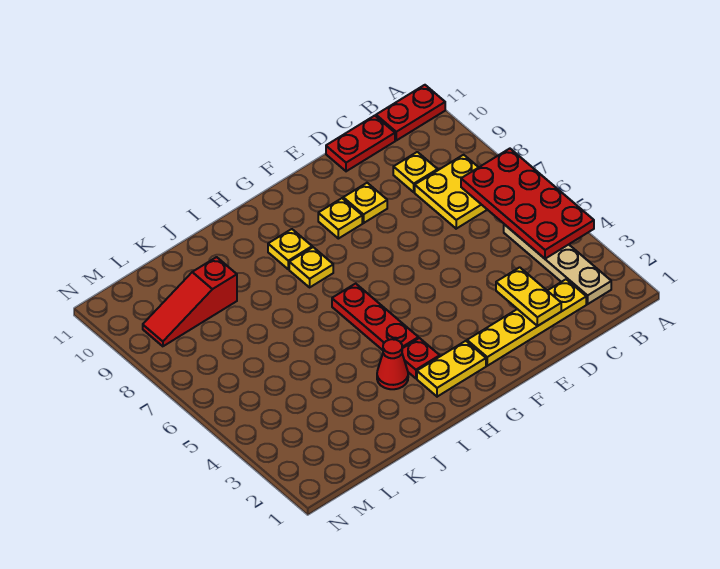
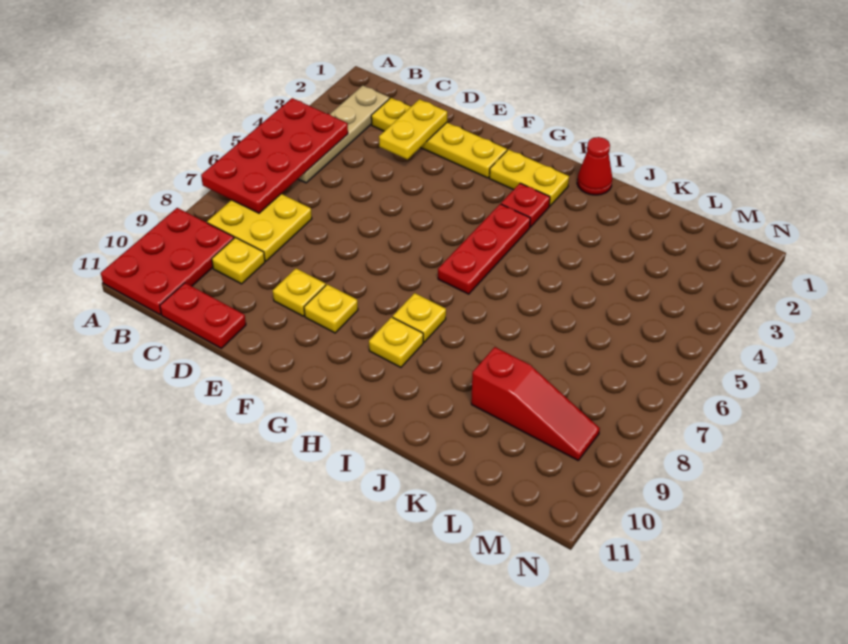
red plate A11:B11 level 1 -> red plate A9:B11 level 1
red cone I3 level 1 -> red cone I1 level 1

